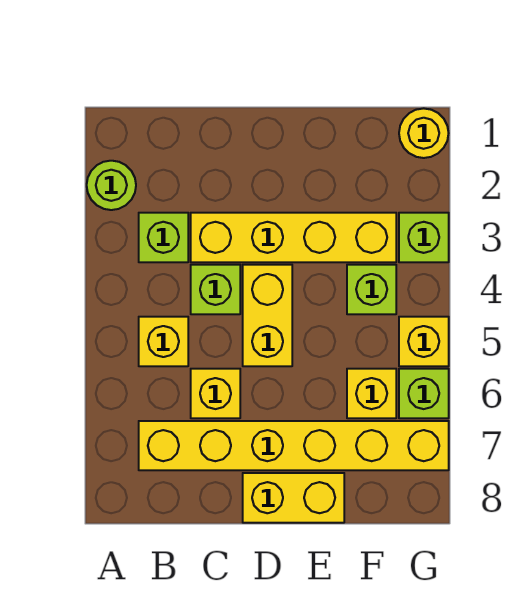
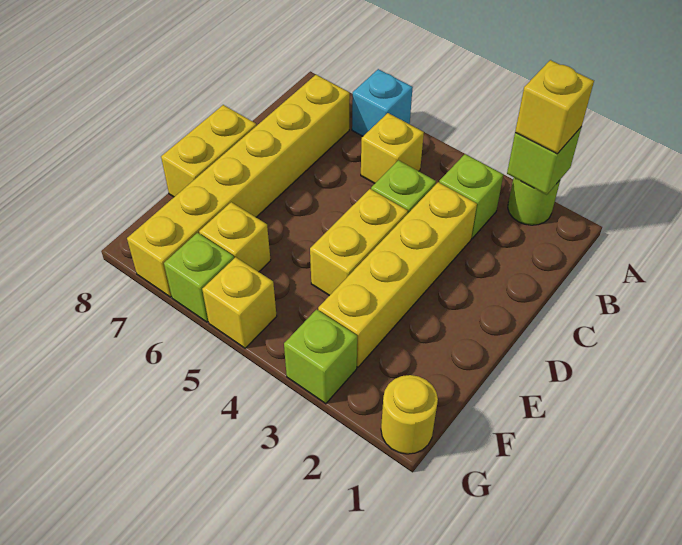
none -> cyan brick A6 level 1
yellow brick C6 level 1 -> yellow brick A2 level 3
yellow brick D4:D5 level 1 -> yellow brick D4:E4 level 1
lime brick F4 level 1 -> lime brick A2 level 2

